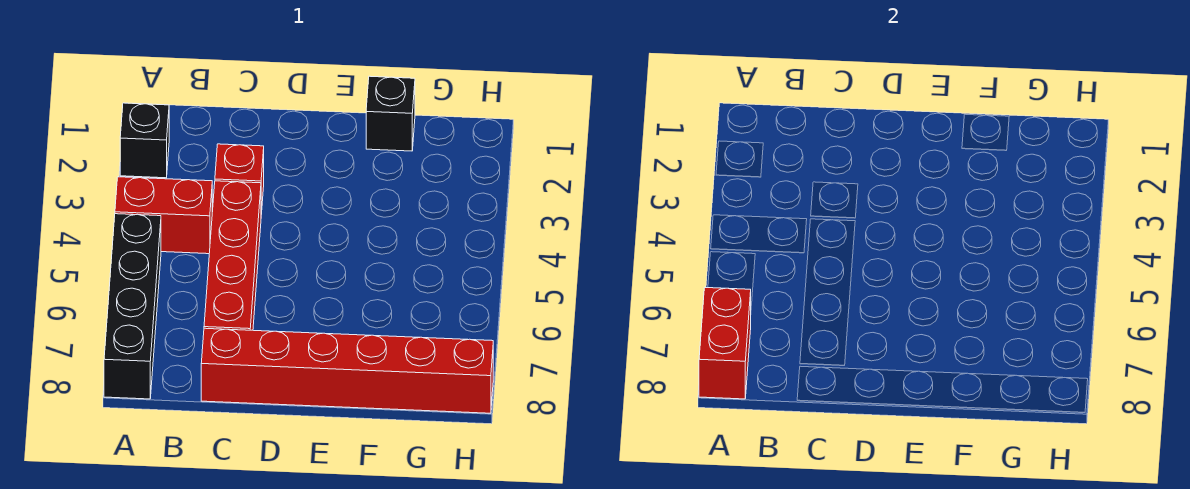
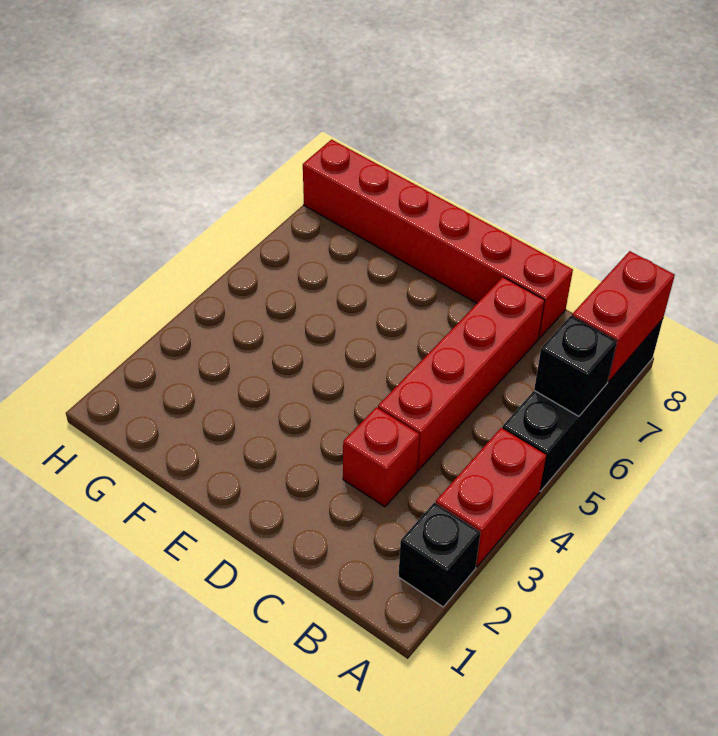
red brick A4:B4 level 1 -> red brick A3:A4 level 1
black brick F1 level 1 -> black brick A6 level 2

